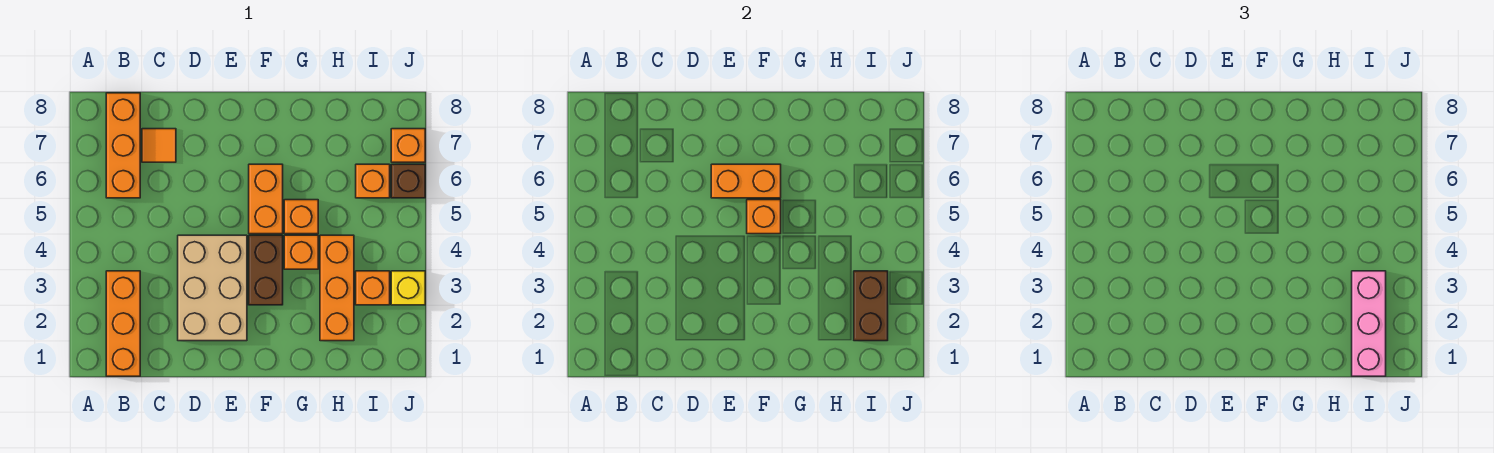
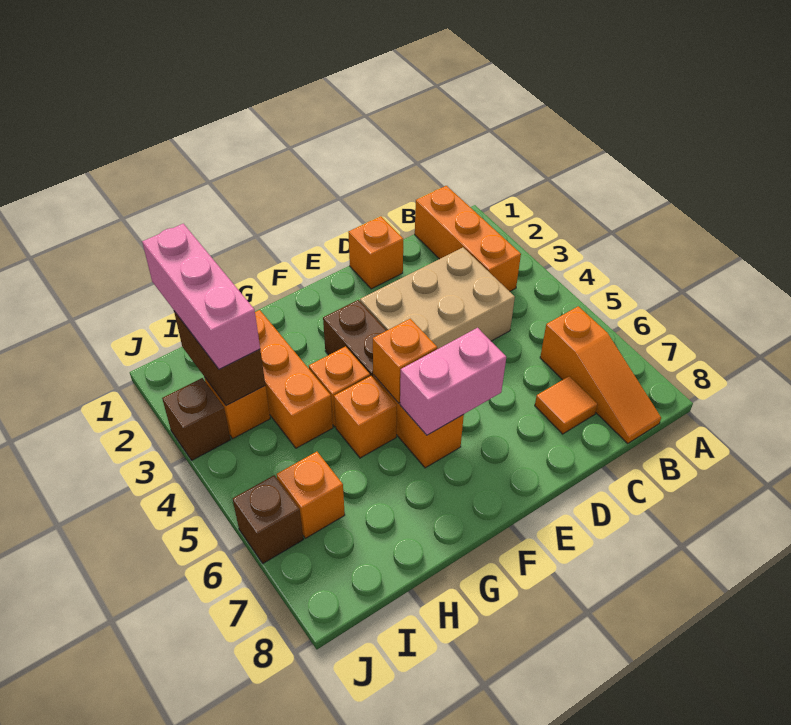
orange brick B6:B8 level 1 -> orange slope B6:B8 level 1 top 6
tan brick D2:E4 level 1 -> tan brick C3:E4 level 1
orange brick E6:F6 level 2 -> pink brick E6:F6 level 2
yellow brick J3 level 1 -> brown brick J3 level 1
orange brick J7 level 1 -> orange brick D1 level 1

